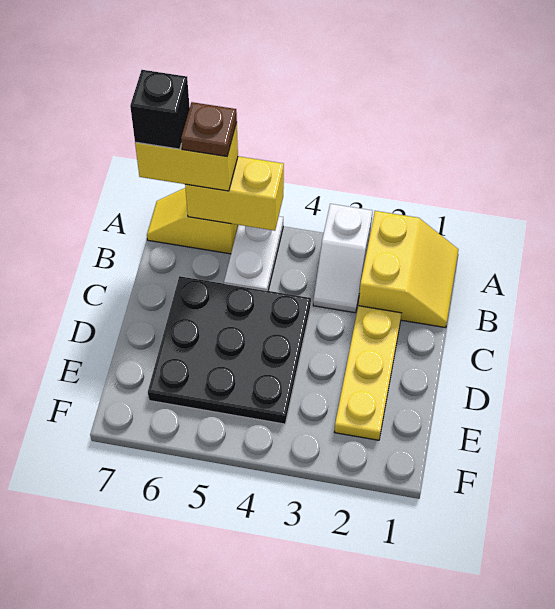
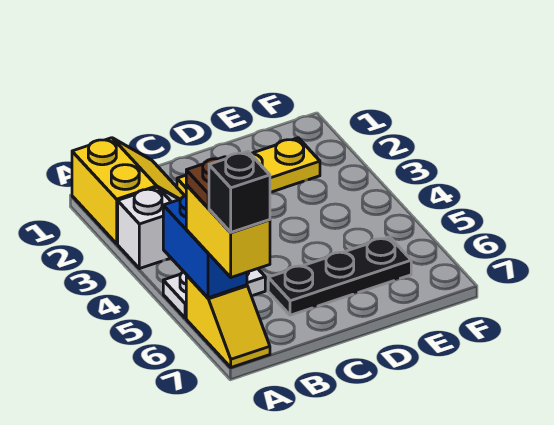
yellow slope A1:B2 level 1 top 2 -> yellow slope A1:B2 level 1 top A
yellow brick A5:A6 level 2 -> blue brick A5:A6 level 2
black plate C4:E6 level 1 -> black plate C6:E6 level 1

